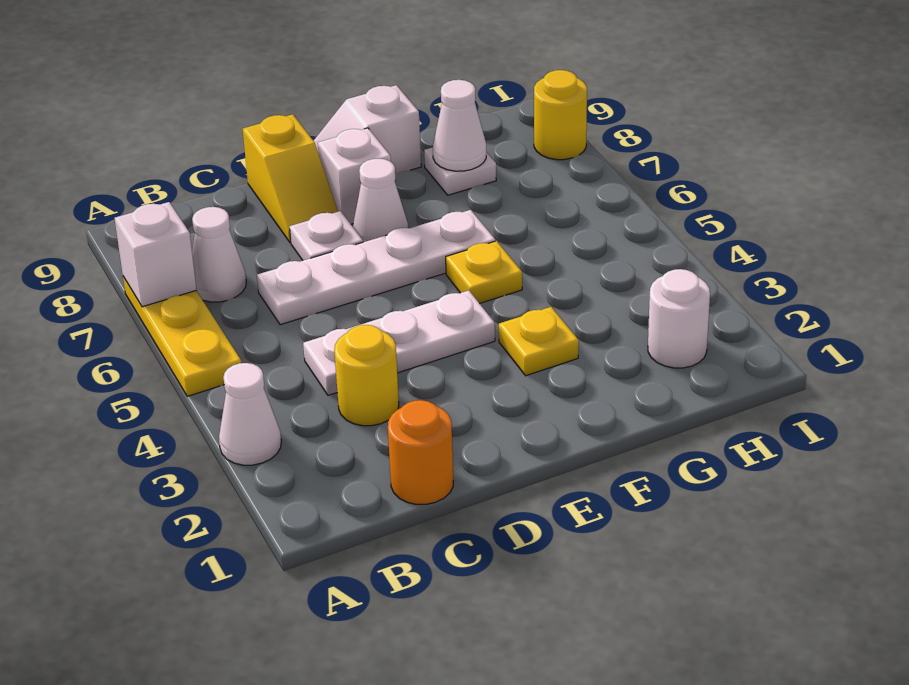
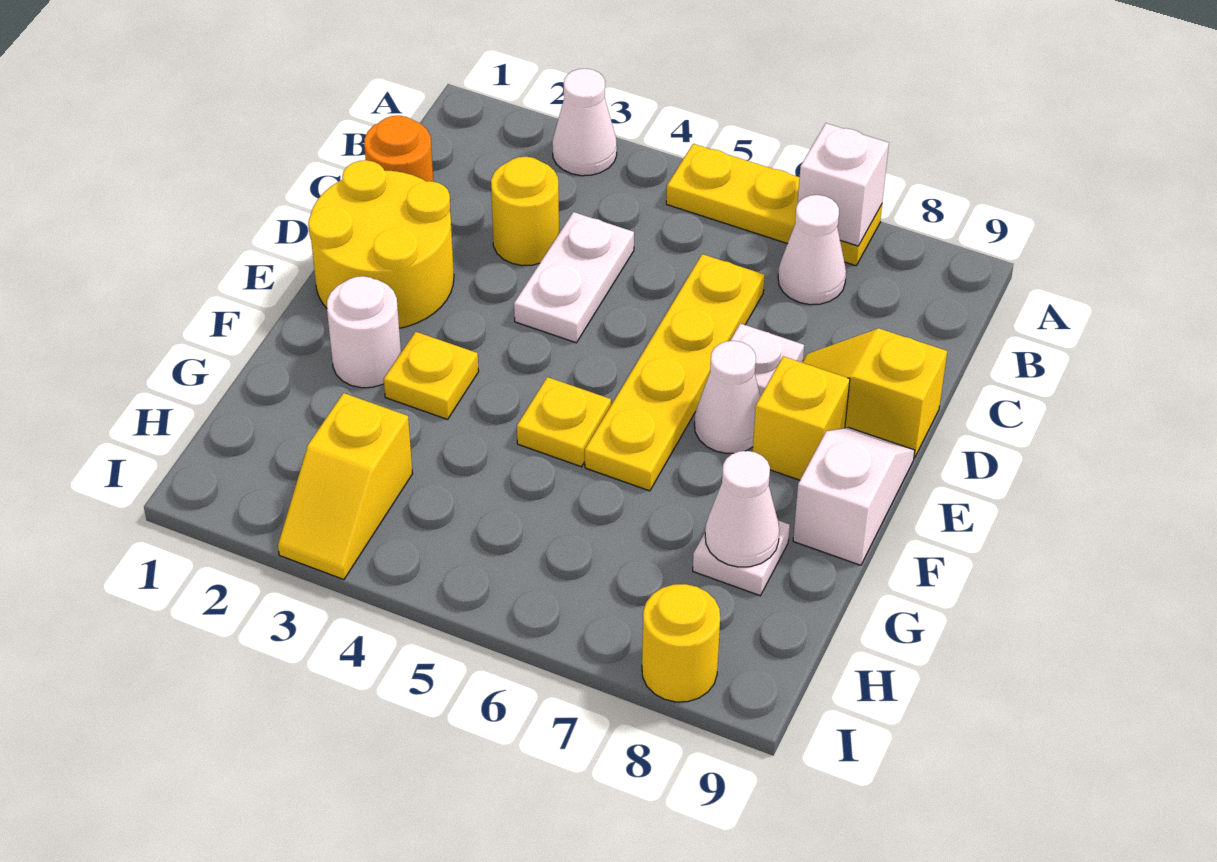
white plate C4:E4 level 1 -> white plate C4:D4 level 1
white plate C6:F6 level 1 -> yellow plate C6:F6 level 1
none -> yellow round brick D1:E2 level 1
white brick E8 level 1 -> yellow brick E8 level 1
white round brick H2 level 1 -> white round brick F2 level 1
none -> yellow slope H3:I3 level 1 top H

